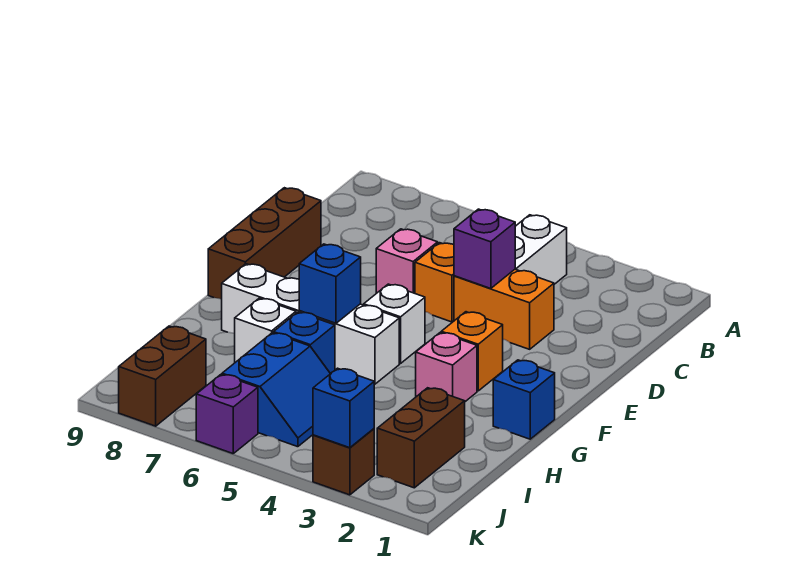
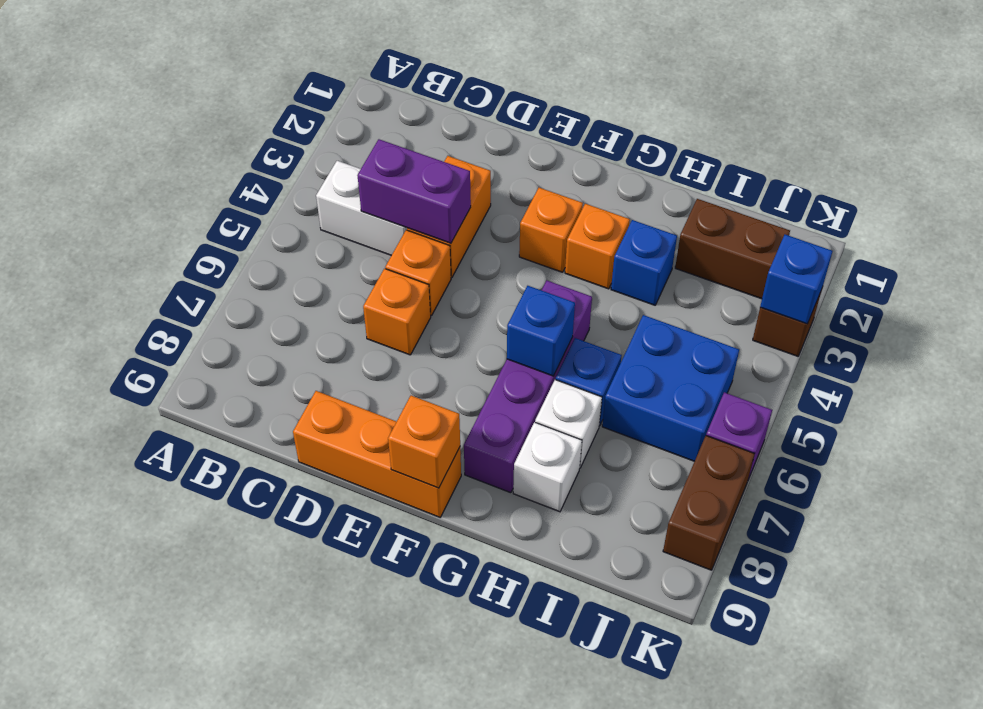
purple brick D4 level 2 -> purple brick C4:D4 level 2
pink brick D6 level 1 -> orange brick D6 level 1
brown brick D9:F9 level 1 -> orange brick D9:F9 level 1
white brick F5 level 1 -> white brick H8 level 1
none -> orange brick F9 level 2
blue brick G1 level 1 -> blue brick H3 level 1
pink brick G3 level 1 -> orange brick G3 level 1
white brick G5:G8 level 1 -> purple brick G5:G8 level 1
blue slope I5:J6 level 1 top 6 -> blue brick I5:J6 level 1
brown brick J8:K8 level 1 -> brown brick K7:K8 level 1

